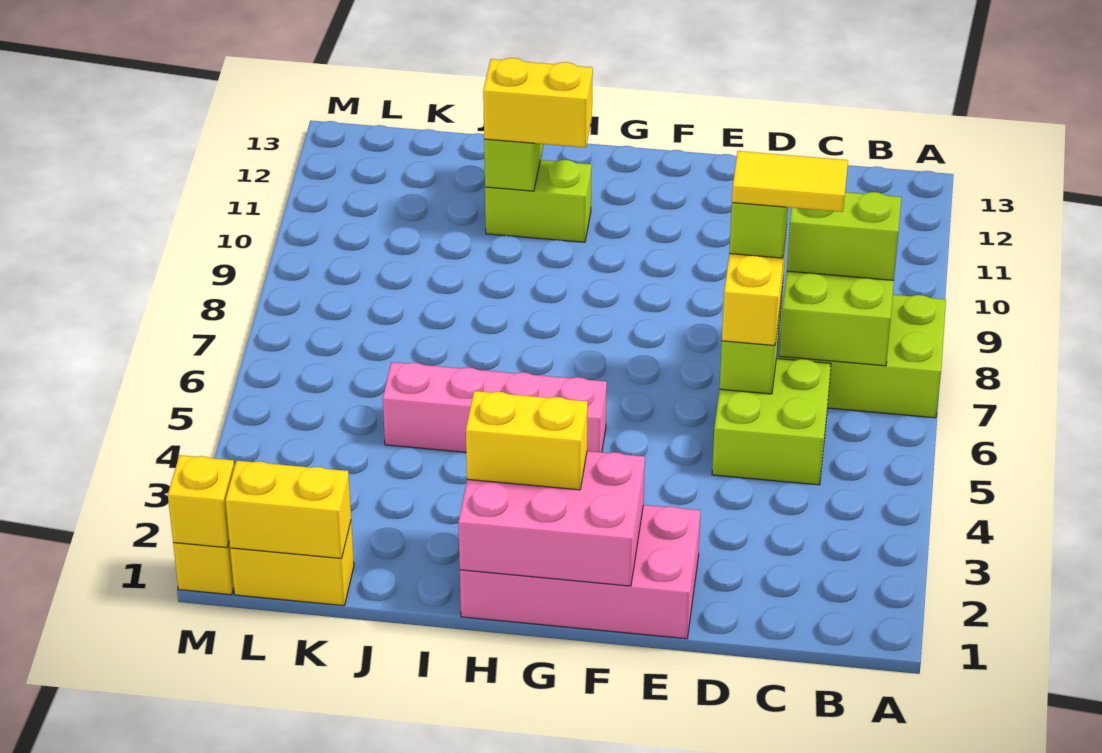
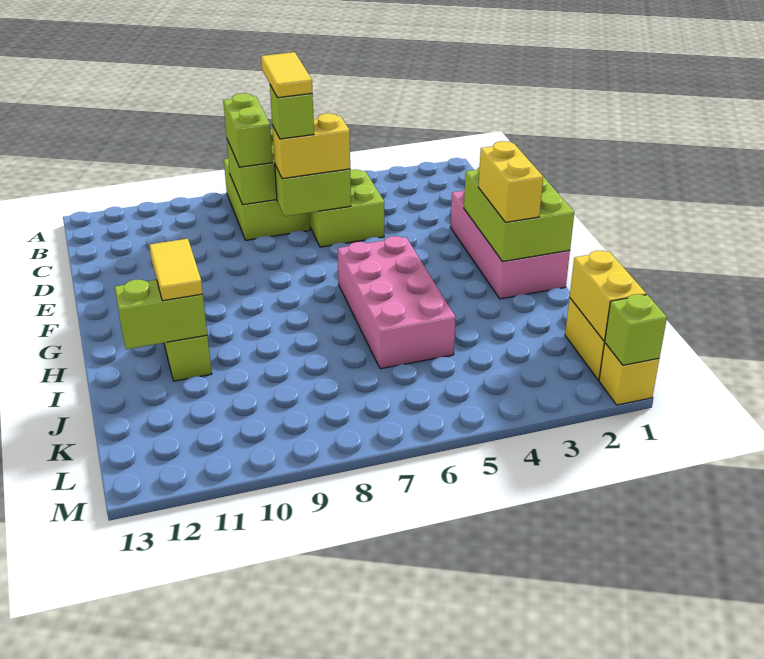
pink brick F1:H2 level 2 -> lime brick F1:H2 level 2
pink brick G5:J5 level 1 -> pink brick G5:J6 level 1
yellow brick H11:I11 level 3 -> yellow tile H11:I11 level 3
yellow brick M1 level 2 -> lime brick M1 level 2

